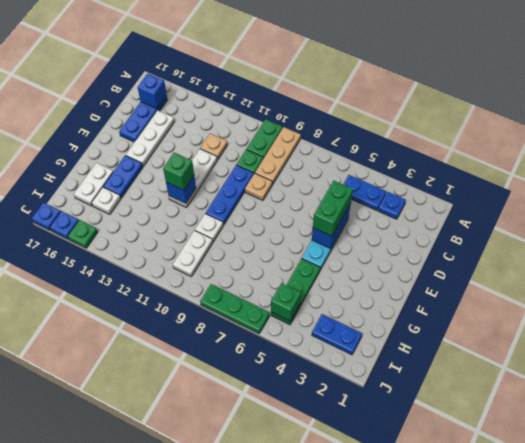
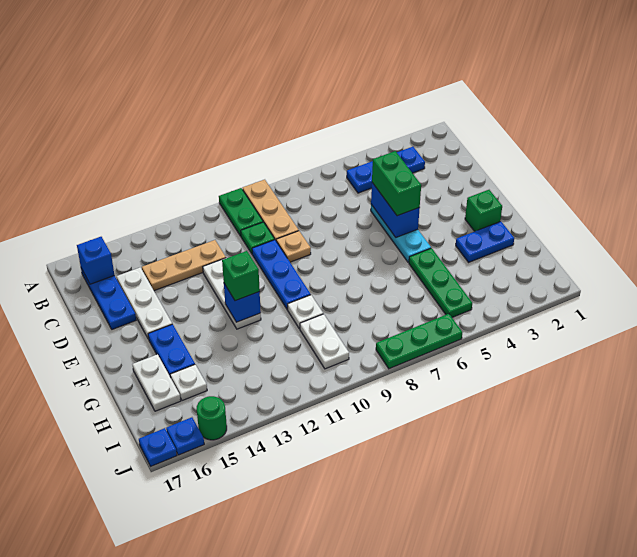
tan plate C12 level 1 -> tan plate C12:C14 level 1
blue plate I2:I3 level 1 -> blue plate G2:G3 level 1
green brick I5 level 2 -> green brick F2 level 1
green plate J15 level 1 -> green round brick J15 level 1

